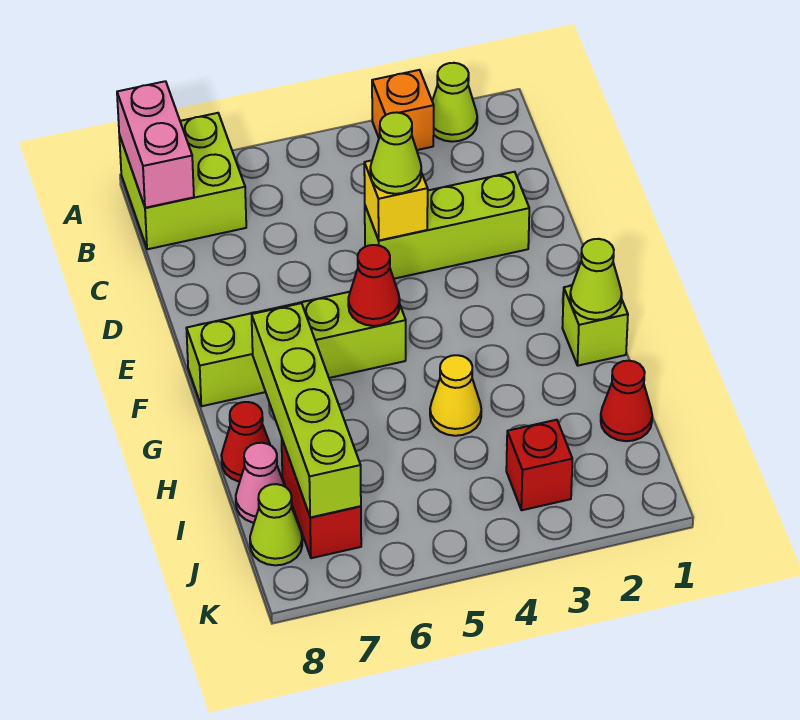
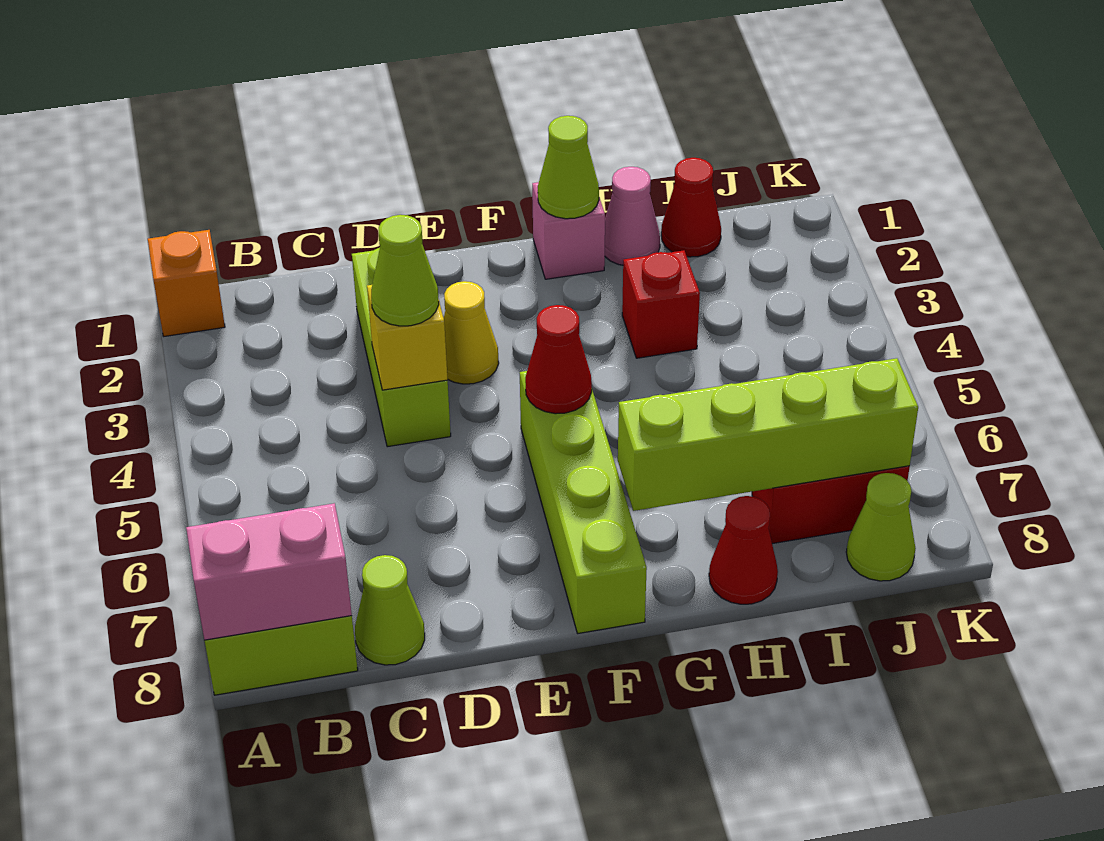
lime cone A2 level 1 -> lime cone C8 level 1
orange brick A3 level 1 -> orange brick A1 level 1
lime brick G1 level 1 -> pink brick G1 level 1
yellow cone H4 level 1 -> yellow cone E3 level 1
pink cone I8 level 1 -> pink cone H1 level 1
red brick J3 level 1 -> red brick H3 level 1

